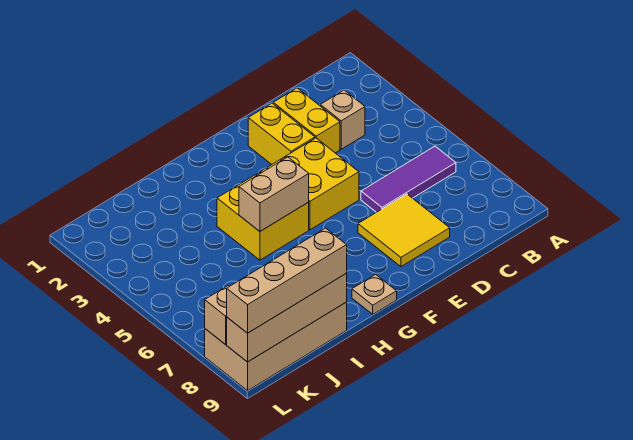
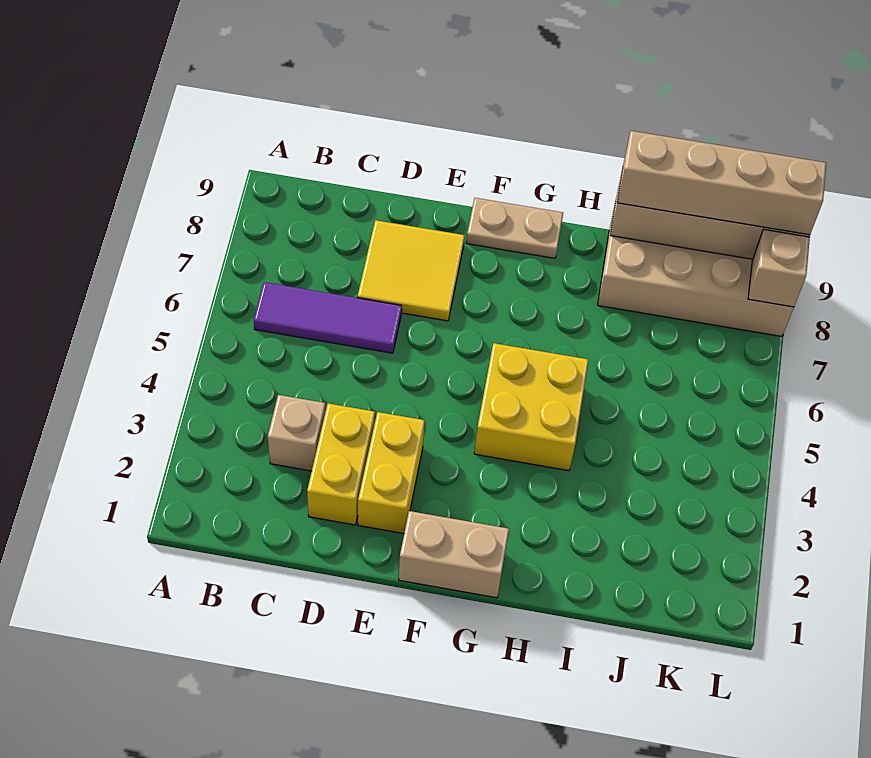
yellow brick E4:F5 level 1 -> none
tan brick G5:H5 level 2 -> tan brick F1:G1 level 1
tan plate G9 level 1 -> tan plate F9:G9 level 1

